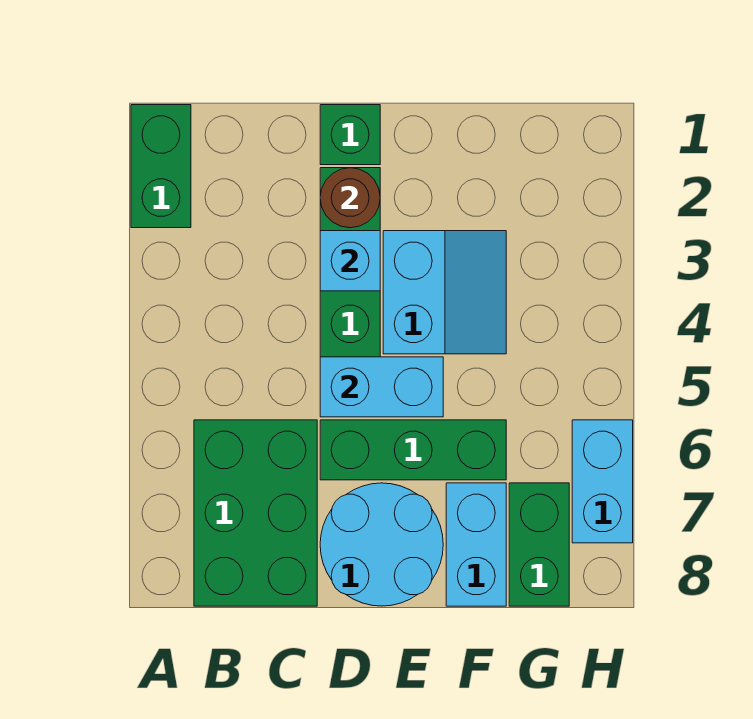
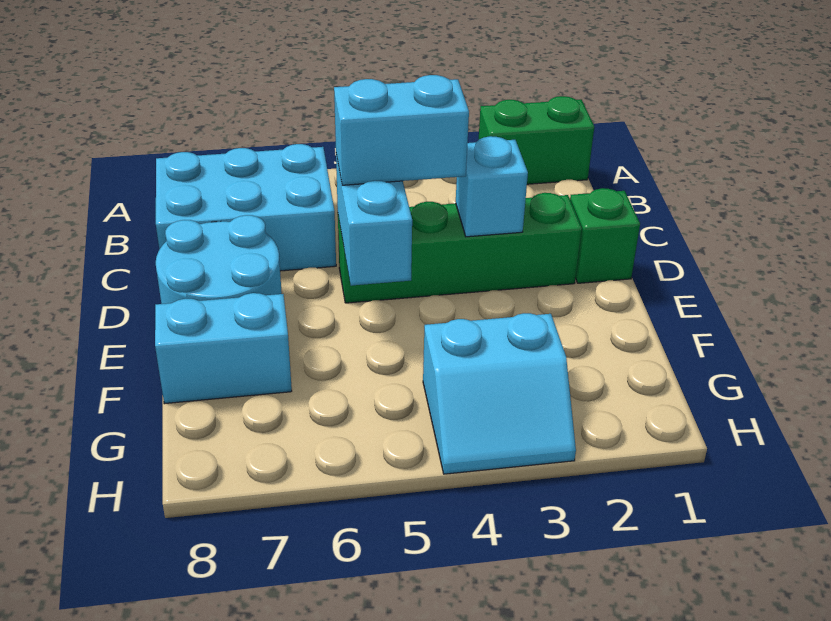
green brick B6:C8 level 1 -> cyan brick B6:C8 level 1
brown round brick D2 level 2 -> none
green brick D6:F6 level 1 -> none
cyan slope E3:F4 level 1 top E -> cyan slope G3:H4 level 1 top G
green brick G7:G8 level 1 -> none
cyan brick H6:H7 level 1 -> cyan brick D4:D5 level 3

